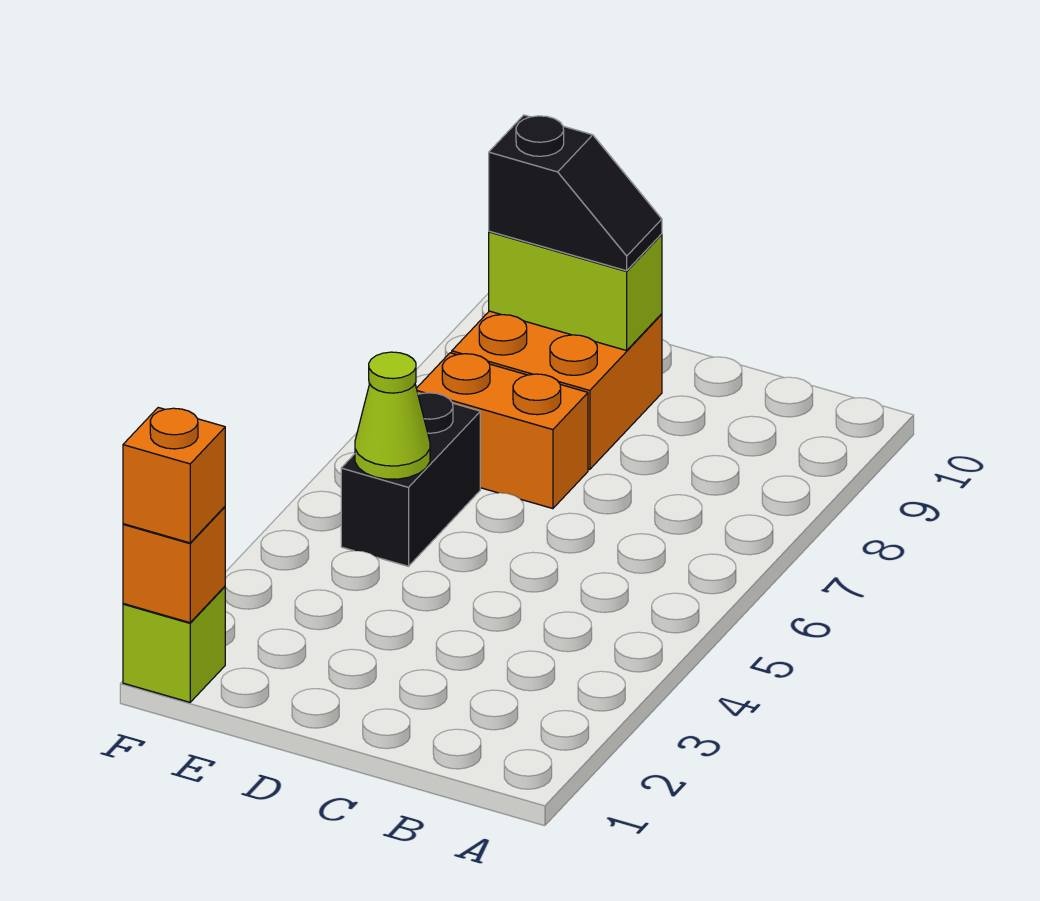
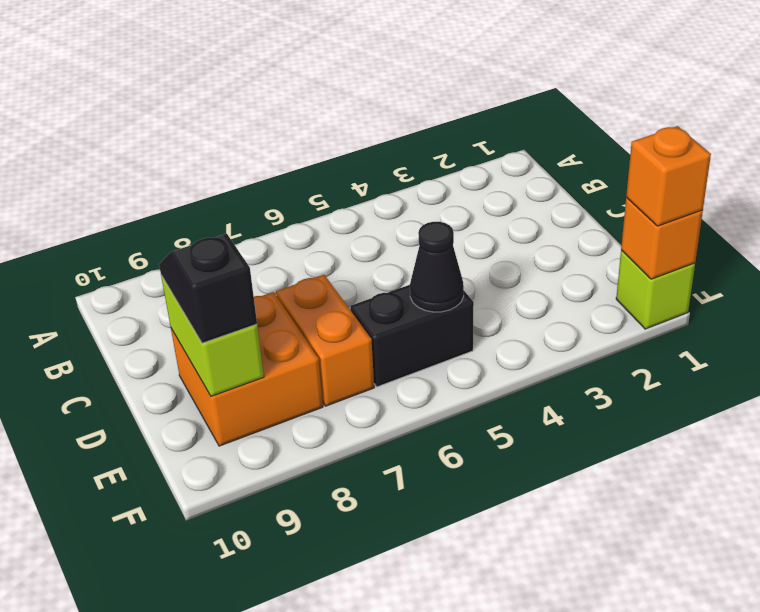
lime cone E5 level 2 -> black cone E5 level 2

